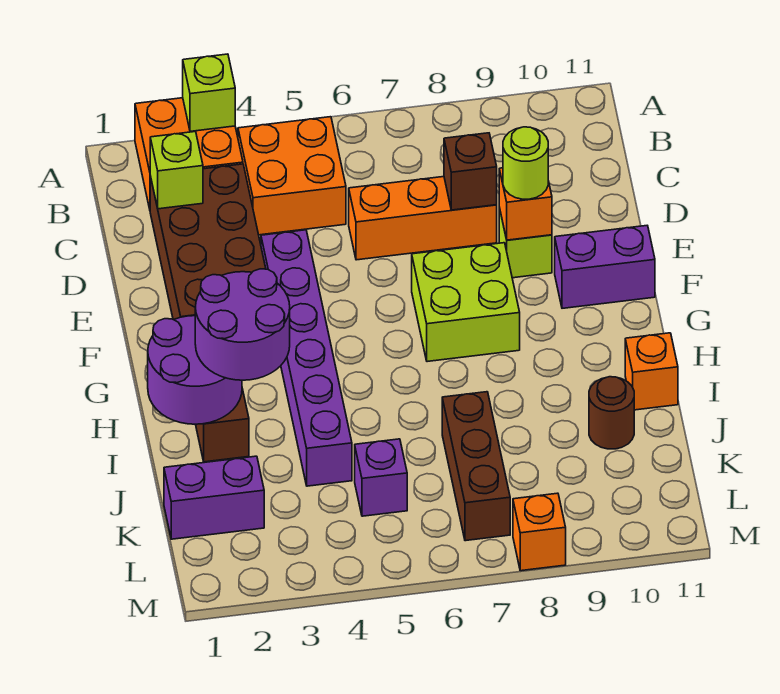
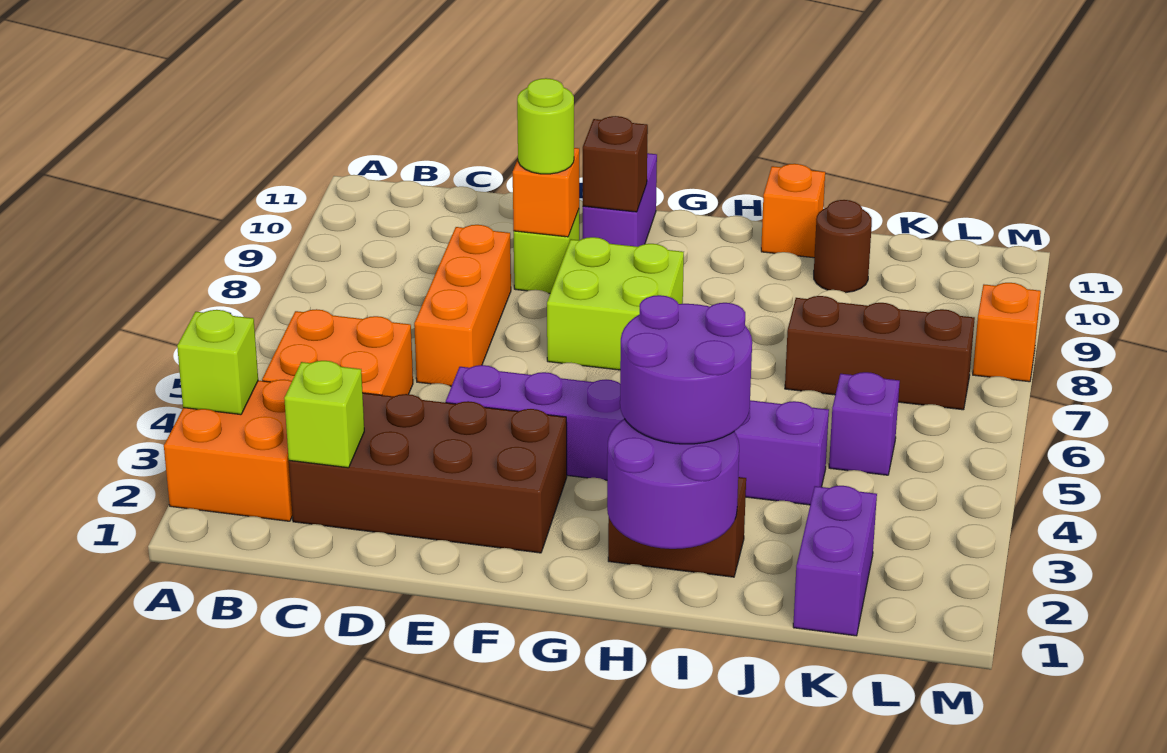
brown brick D8 level 2 -> brown brick F10 level 2

